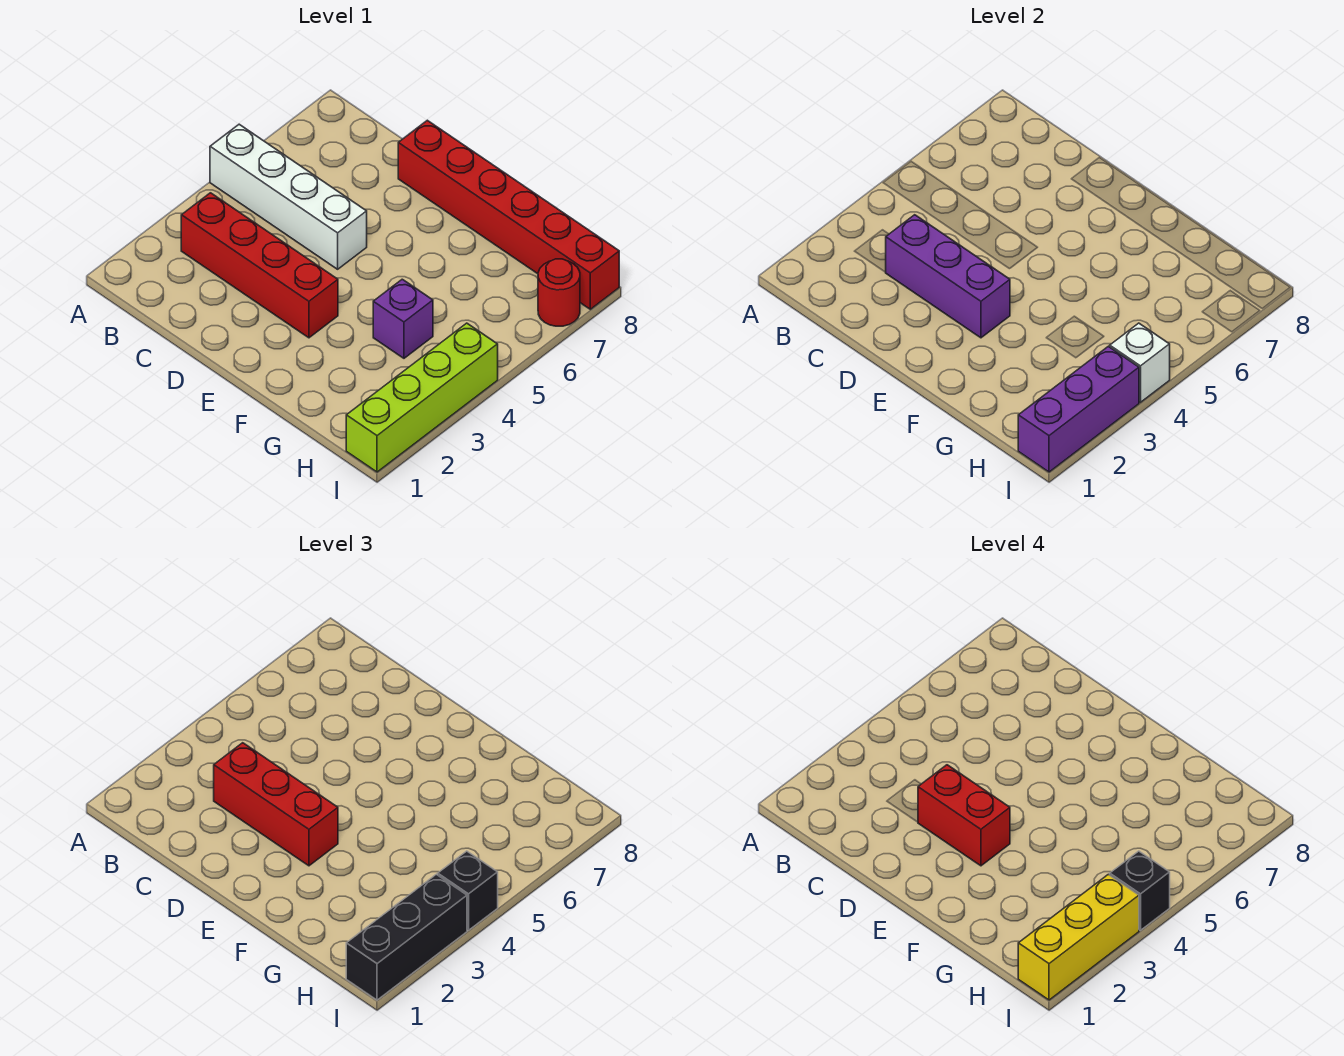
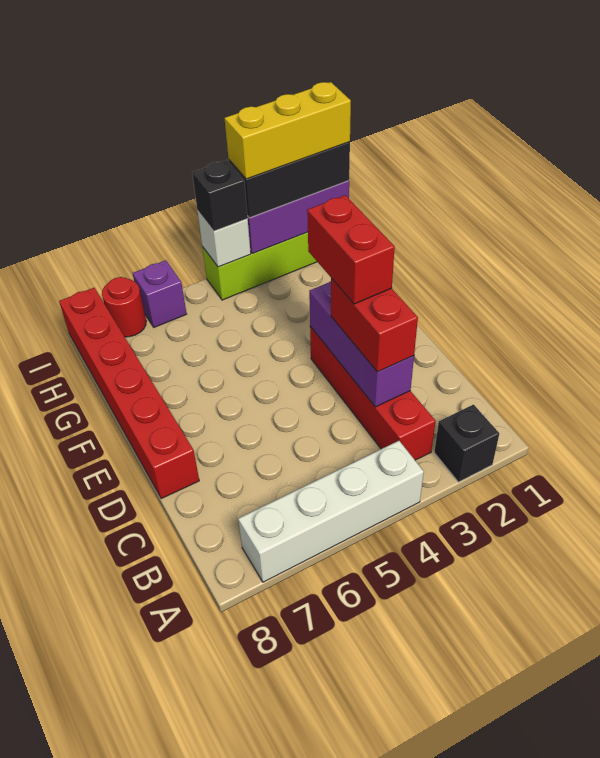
white brick A5:D5 level 1 -> white brick A4:A7 level 1
red brick C3:E3 level 3 -> red brick C3:D3 level 3
purple brick G4 level 1 -> purple brick I6 level 1
black brick I4 level 4 -> black brick A2 level 1

